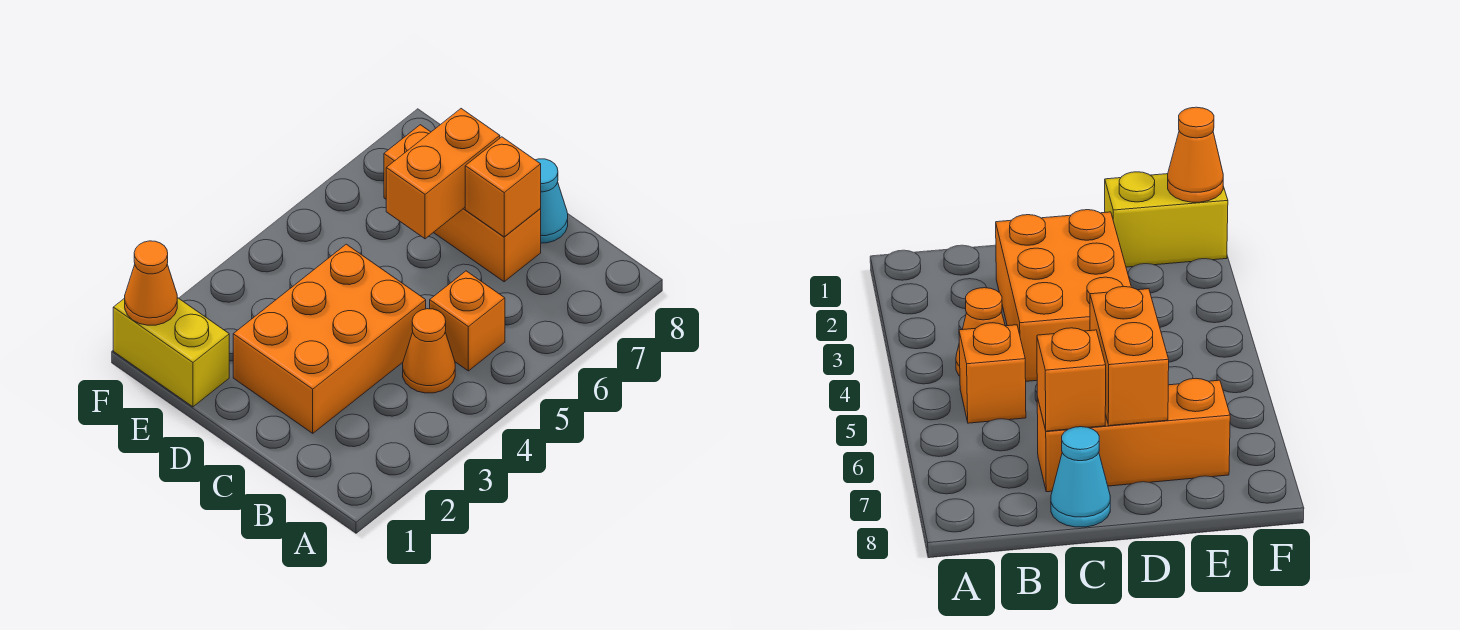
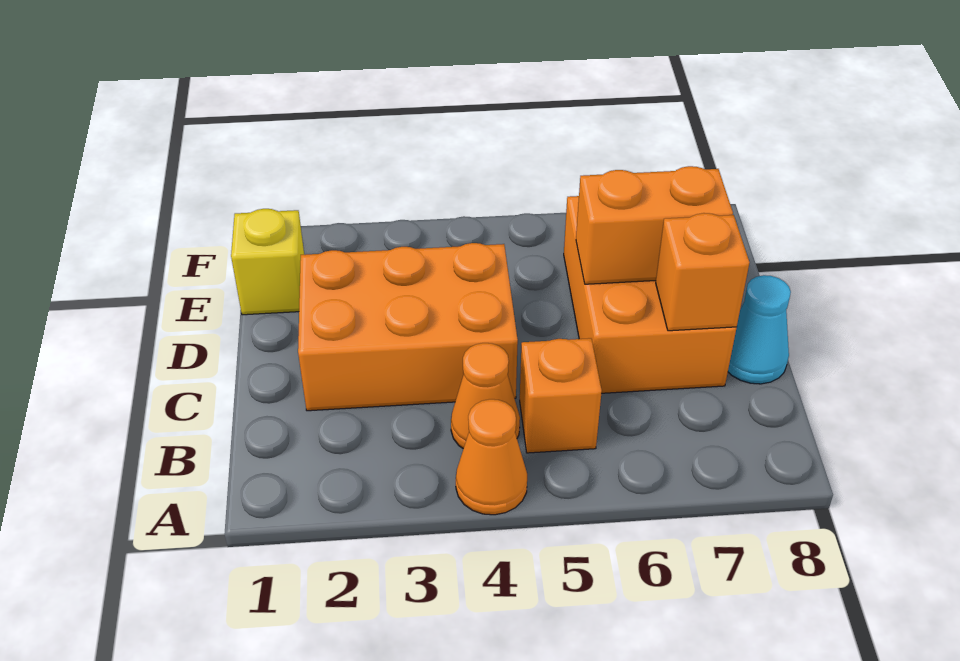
orange brick C7:E7 level 1 -> orange brick C6:E7 level 1
yellow brick E1:F1 level 1 -> yellow brick E1 level 1
orange cone F1 level 2 -> orange cone A4 level 1

